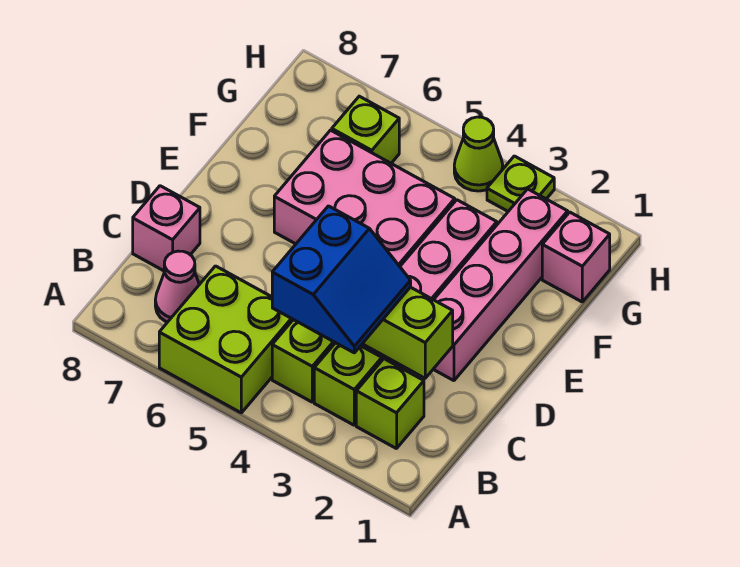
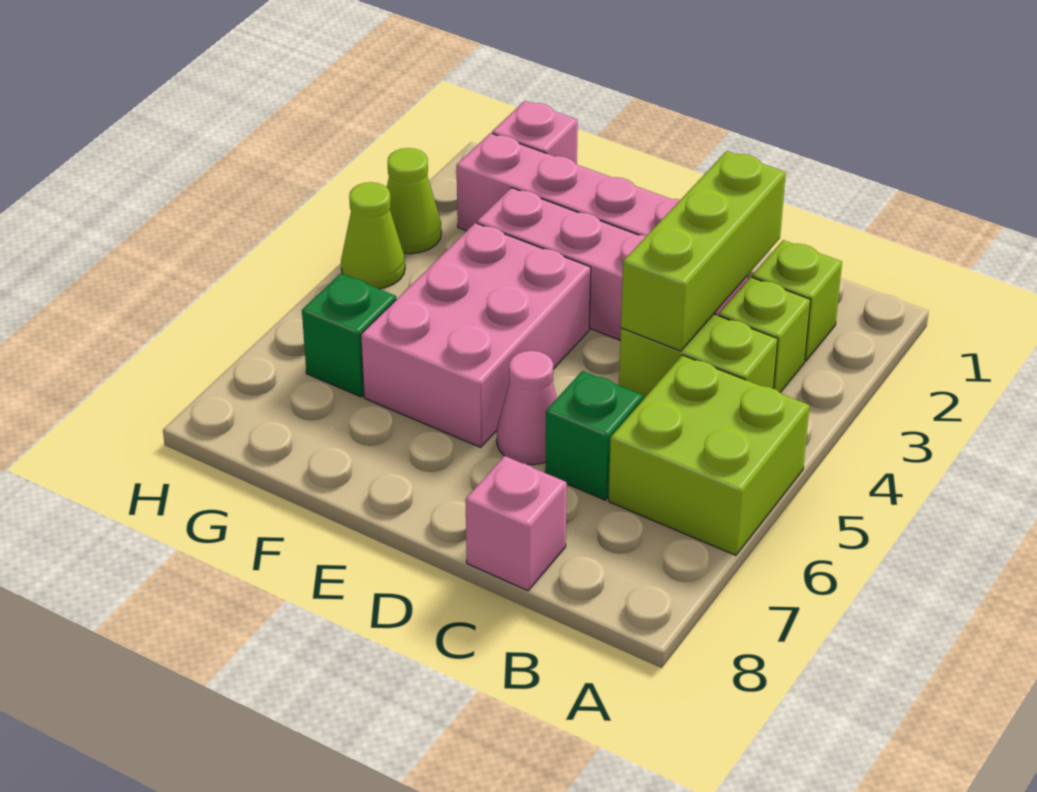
blue slope B3:C4 level 3 top 4 -> none
pink cone B7 level 1 -> pink cone D6 level 1
none -> green brick C6 level 1
lime brick G6 level 1 -> green brick G6 level 1
lime plate H3 level 1 -> lime cone H3 level 1

